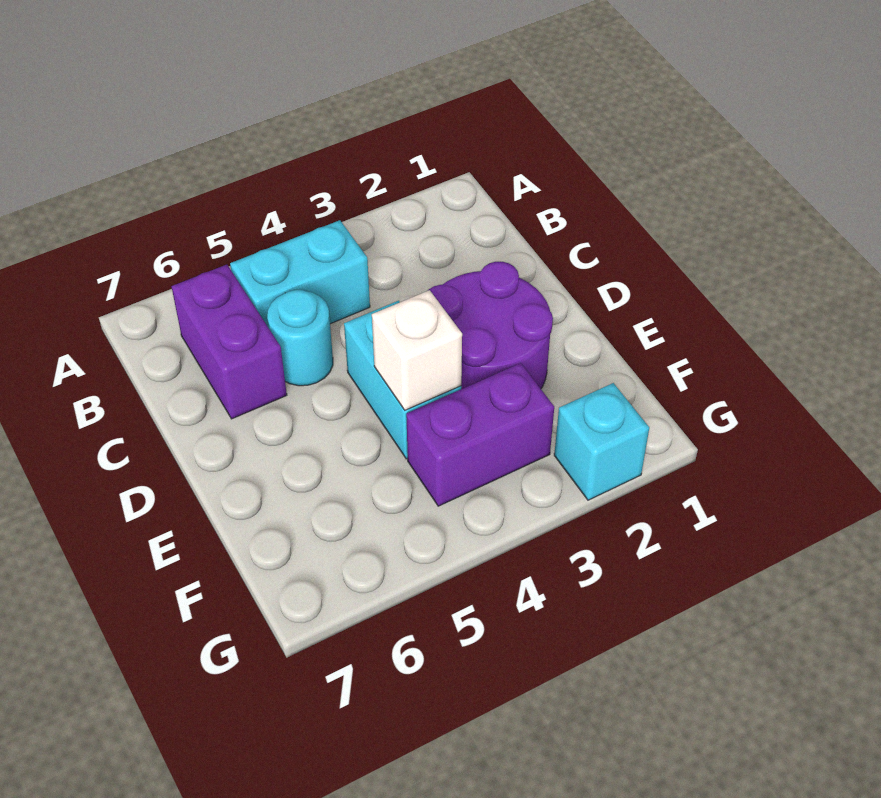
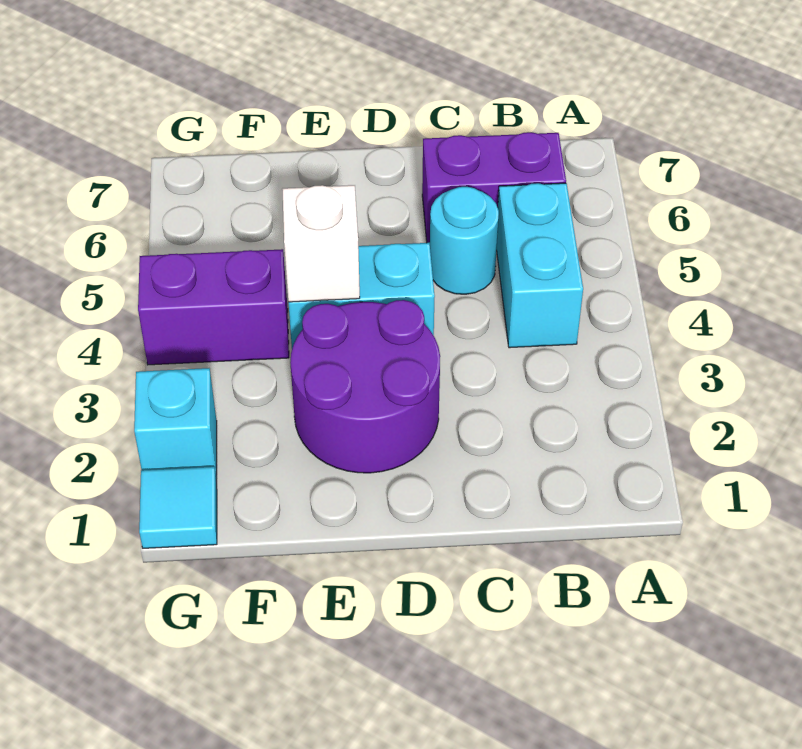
purple brick F3:F4 level 1 -> purple brick F4:G4 level 1
none -> cyan tile G1 level 1

